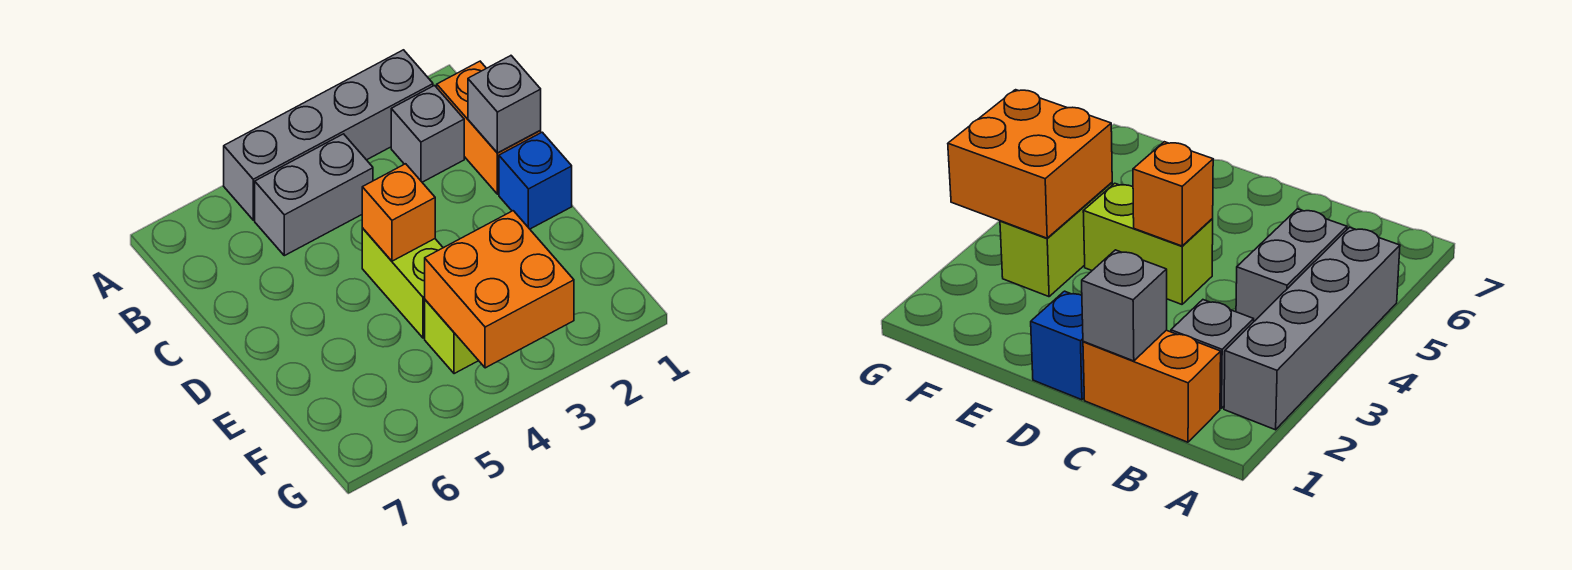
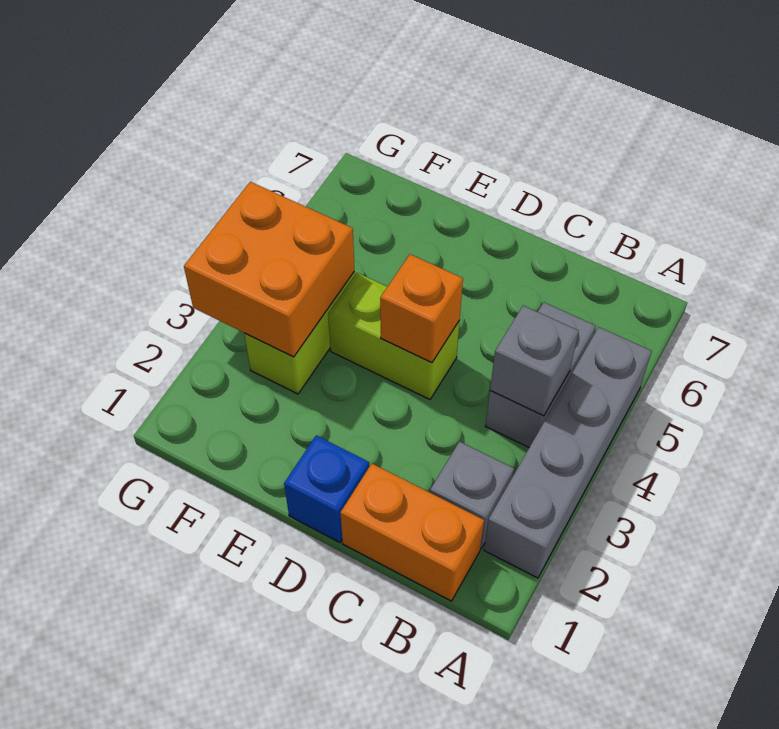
grey brick C1 level 2 -> grey brick B4 level 2

